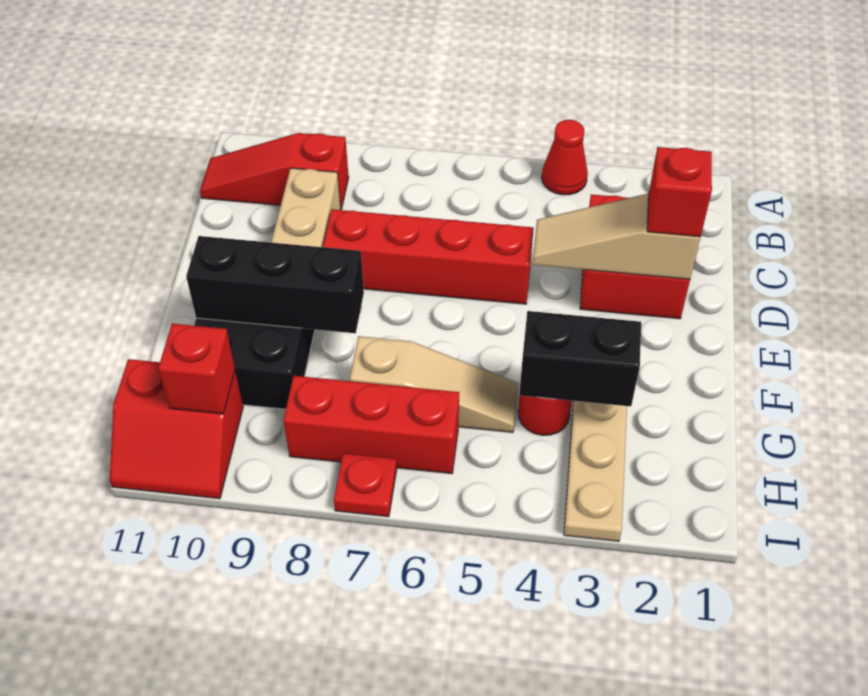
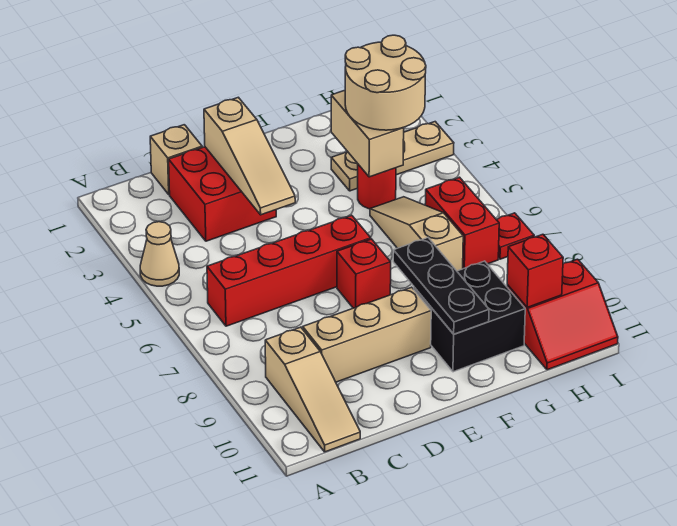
red cone A4 level 1 -> tan cone A4 level 1
red slope B9:B11 level 1 top 9 -> tan slope B9:B11 level 1 top 9
none -> tan brick C1 level 1
red brick D2 level 3 -> red brick E7 level 1
red brick D5:D8 level 1 -> red brick B6:E6 level 1
black brick F8:F10 level 2 -> black plate F8:F10 level 2
black brick G3:G4 level 2 -> tan brick G3:G4 level 2
none -> tan round brick G3:H4 level 3
red brick H6:H8 level 1 -> red brick H6:H7 level 1
red slope H10:I11 level 1 top H -> red slope H10:I11 level 1 top 10

